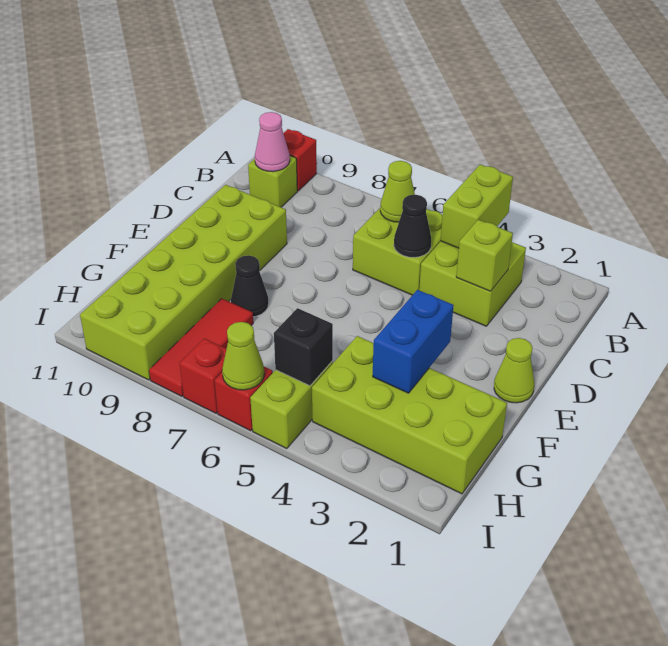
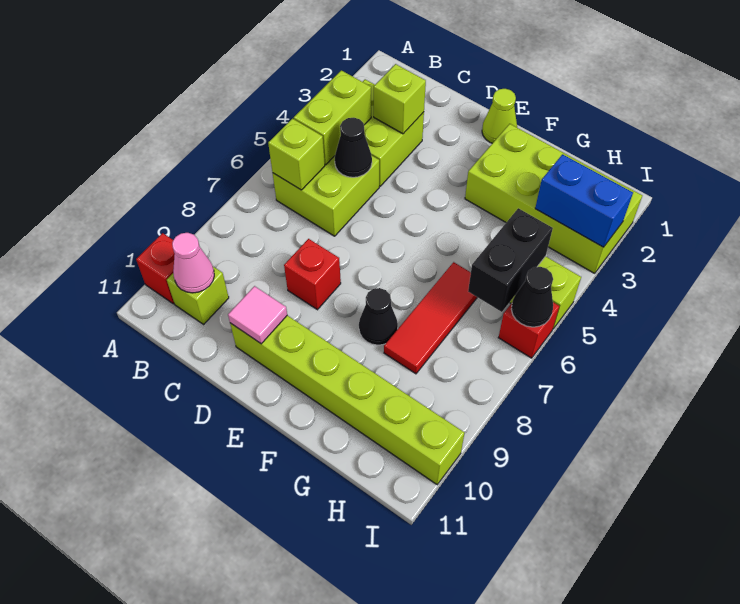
lime brick A4:B4 level 2 -> lime brick B4:B5 level 2
lime cone B6 level 2 -> lime brick B6 level 2
lime brick D9:I10 level 1 -> lime brick D10:I10 level 1
none -> pink tile D10 level 2
blue brick F3:G3 level 2 -> blue brick H3:I3 level 2
lime brick G1:H4 level 1 -> lime brick F2:I3 level 1
red tile G8:I8 level 1 -> red tile G6:G8 level 1
black brick H5 level 2 -> black brick H5:H6 level 2
lime cone I6 level 2 -> black cone I6 level 2
red brick I7 level 1 -> red brick D8 level 1

